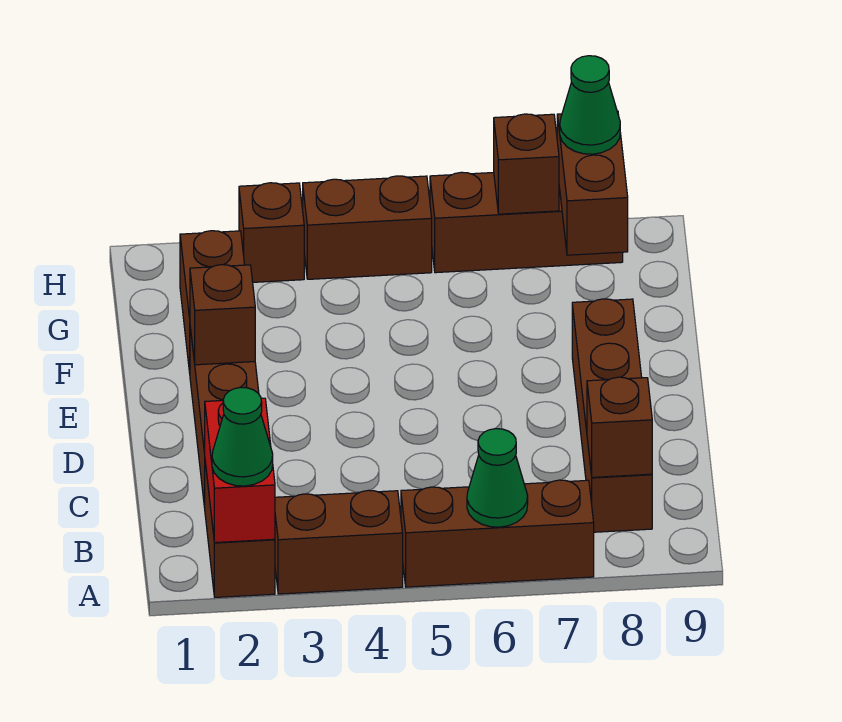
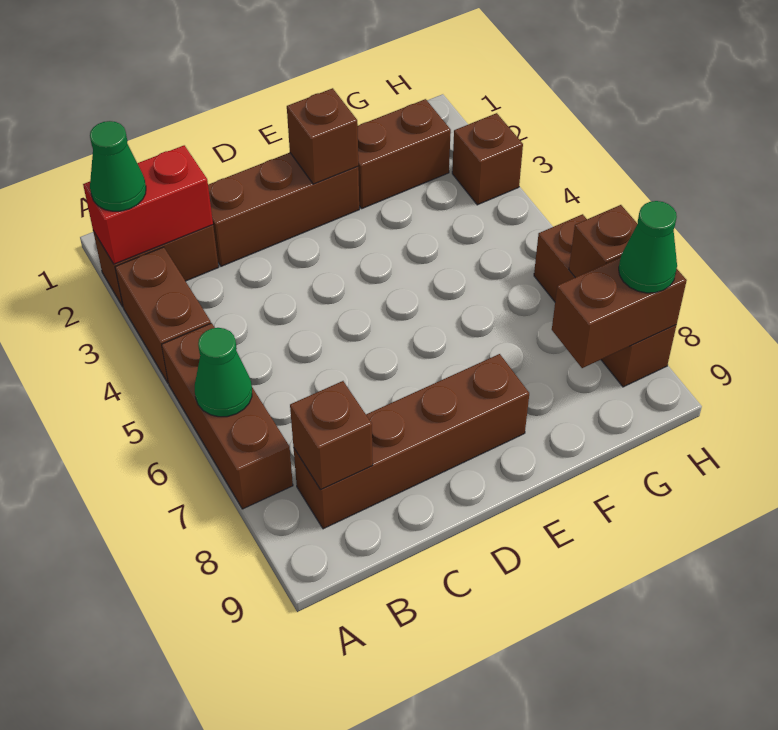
brown brick H4:H5 level 1 -> none

